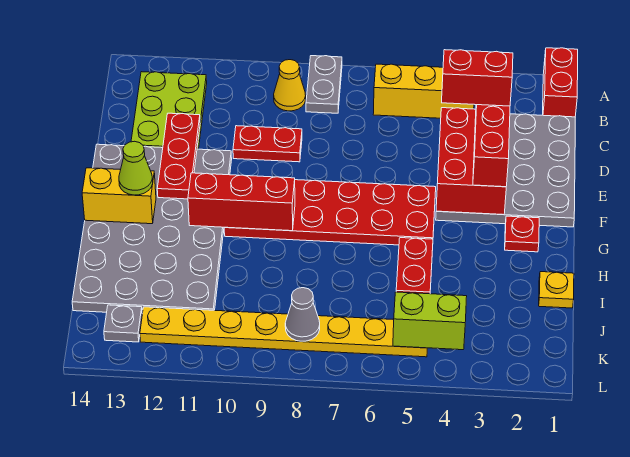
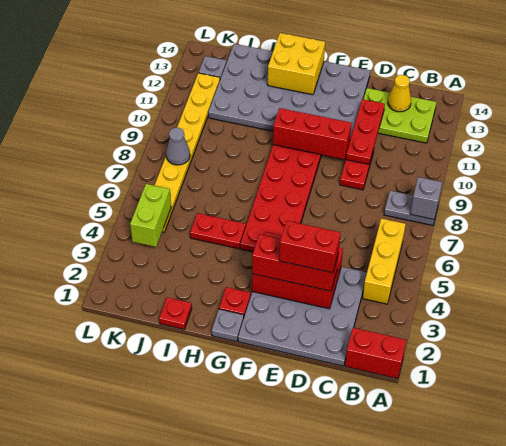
none -> grey brick A8 level 2
yellow cone B9 level 1 -> yellow cone C13 level 2
red brick D3:D4 level 4 -> red brick D3:E3 level 4
red plate D12:F12 level 2 -> red plate D10:D12 level 2
none -> grey plate G1 level 1
red brick G9:G11 level 2 -> red brick E10:G10 level 2
yellow brick G13:G14 level 2 -> yellow brick G13:H14 level 2
lime cone G13 level 3 -> none
yellow plate I1 level 1 -> red plate I1 level 1

